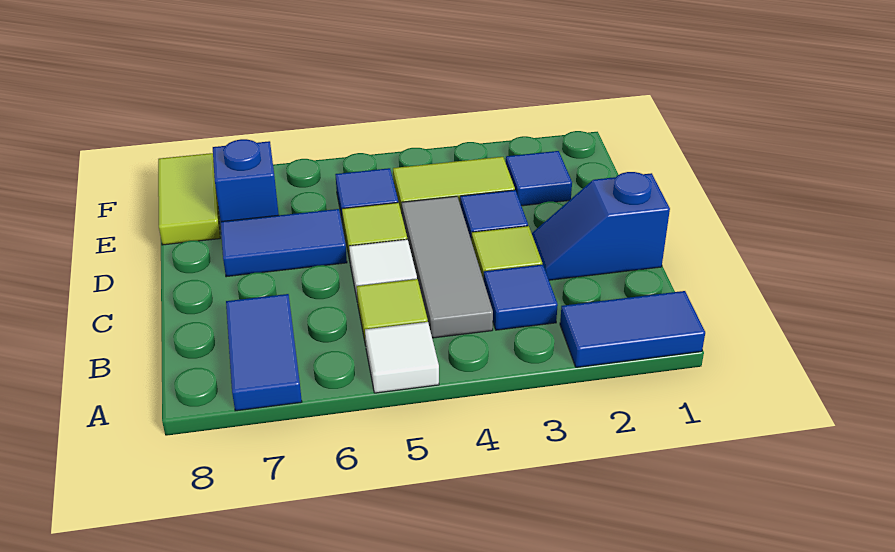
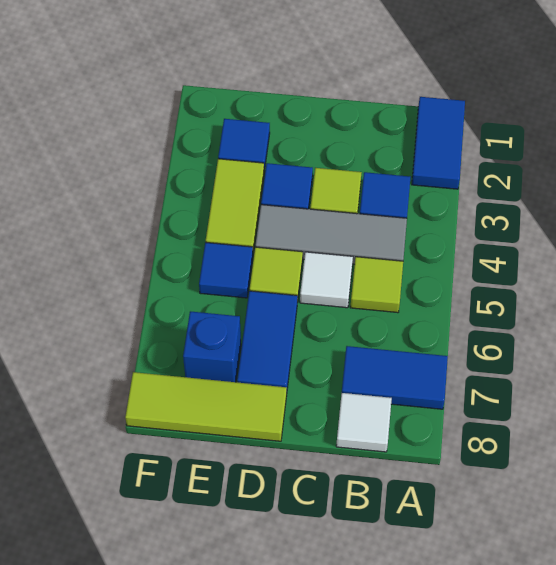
white tile A5 level 1 -> white tile B8 level 1
blue slope C1:C2 level 1 top 1 -> none
lime tile E8:F8 level 1 -> lime tile D8:F8 level 1

